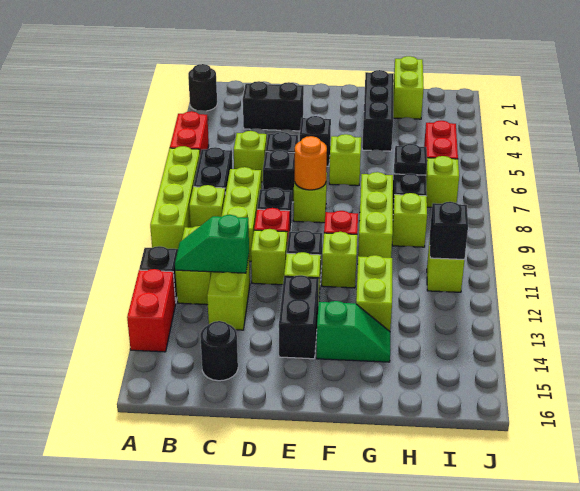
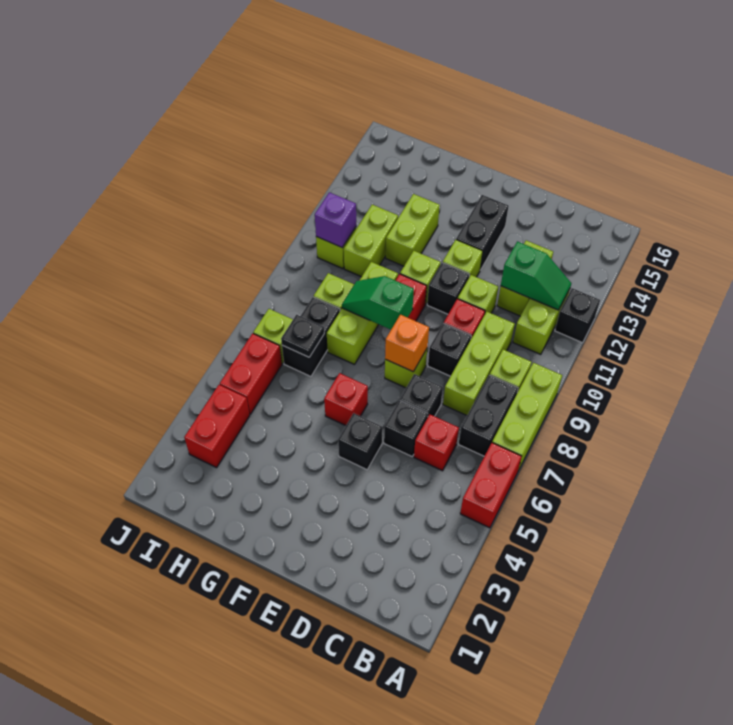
black round brick A2 level 1 -> none
lime brick A7:A10 level 1 -> lime brick A7:A9 level 1
red brick A13:A14 level 1 -> red brick I3:I4 level 1
black brick C3:D3 level 1 -> none
lime brick C6 level 1 -> red brick C6 level 1
black round brick C15 level 1 -> none
orange round brick E8 level 2 -> orange brick E8 level 2
lime brick F6 level 1 -> red brick F6 level 1
green slope F14:G14 level 1 top F -> green slope F9:G9 level 2 top F
black brick G2:G4 level 1 -> none
lime brick H1:H2 level 1 -> lime brick H11:H12 level 1
black brick I11 level 2 -> purple brick I11 level 2

